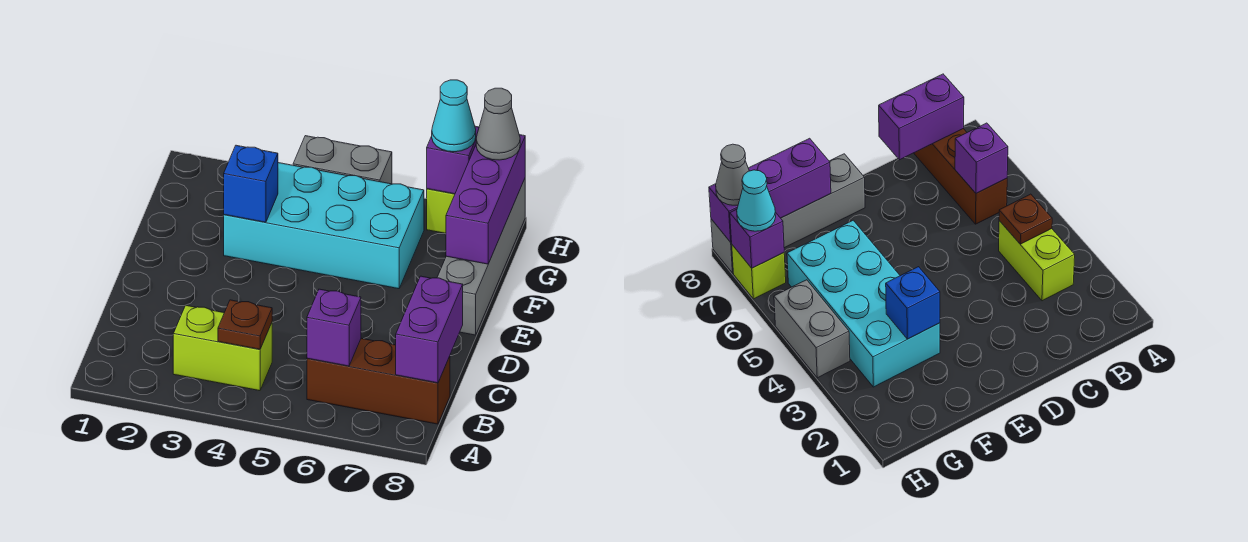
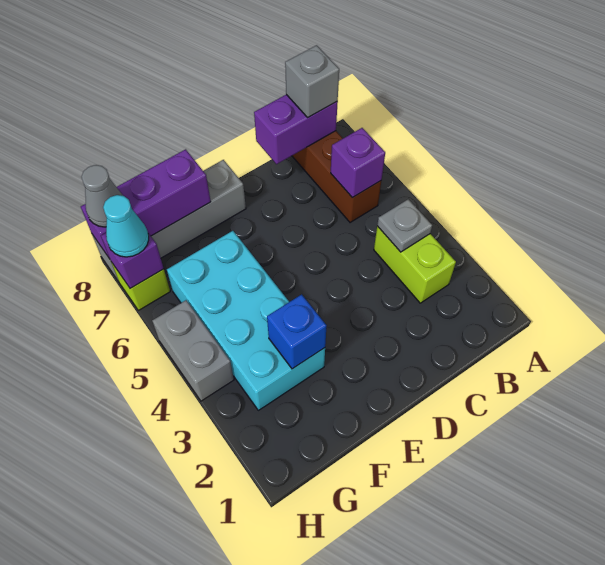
brown plate B4 level 2 -> grey plate B4 level 2
none -> grey brick B8 level 3

